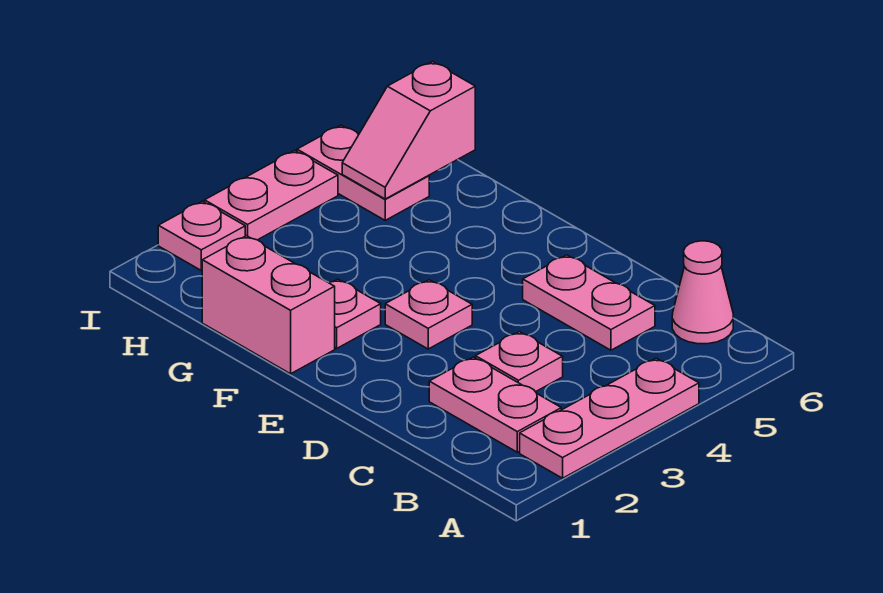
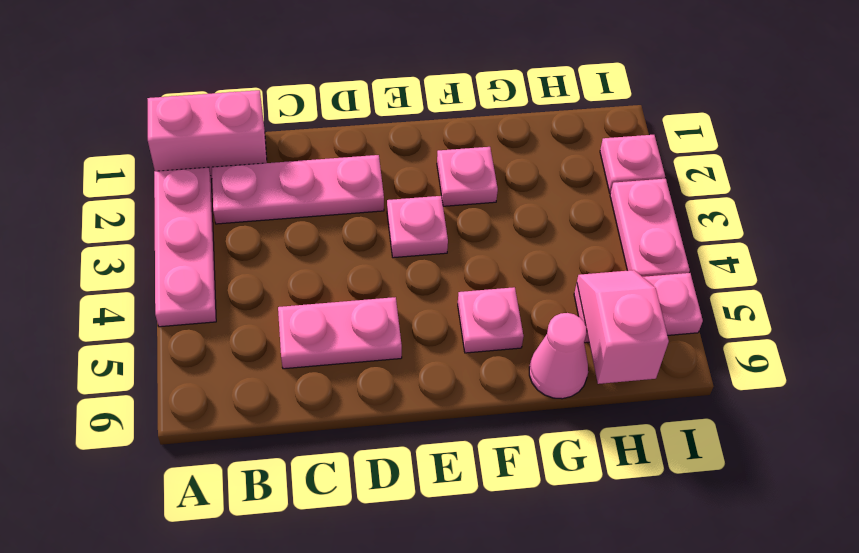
pink plate B2:C2 level 1 -> pink plate B2:D2 level 1
pink cone B6 level 1 -> pink cone G6 level 1
pink plate C3 level 1 -> pink plate F5 level 1
pink brick F1:G1 level 1 -> pink brick A1:B1 level 1

